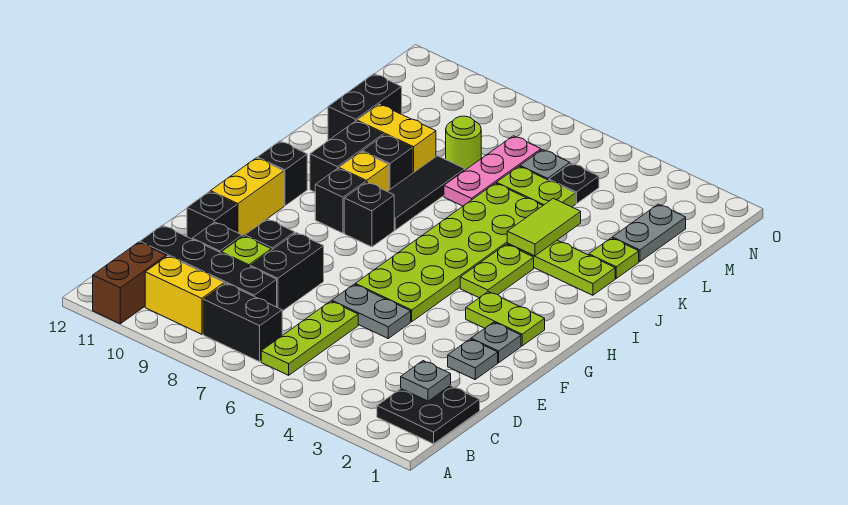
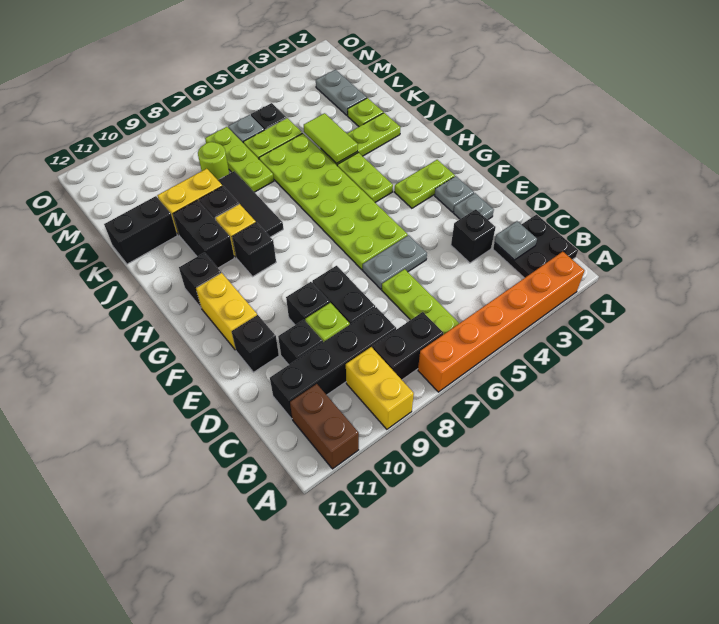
none -> orange brick A2:A7 level 1
yellow brick B9:B10 level 1 -> yellow brick A9:B9 level 1
black brick H8 level 1 -> black brick D3 level 1
pink plate K7:M7 level 1 -> lime plate K7:M7 level 1
black brick K11:L11 level 1 -> black brick K11:K12 level 1

